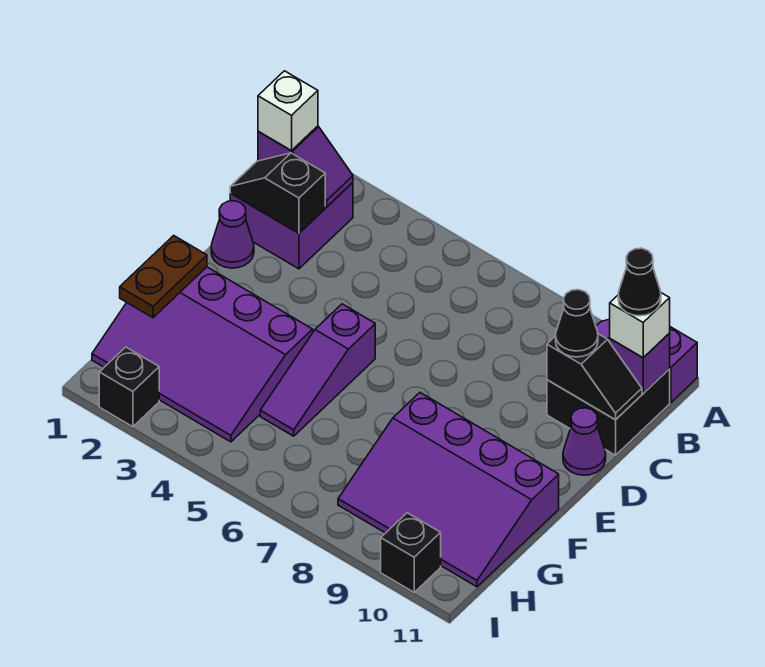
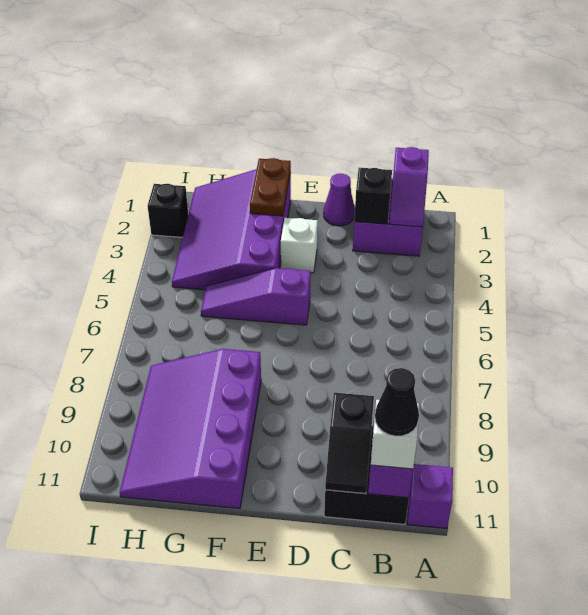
white brick B1 level 3 -> white brick E3 level 1
black cone C10 level 3 -> none
purple cone D11 level 1 -> none
brown plate F1:G1 level 2 -> brown plate F1:F2 level 2
black brick I10 level 1 -> none

